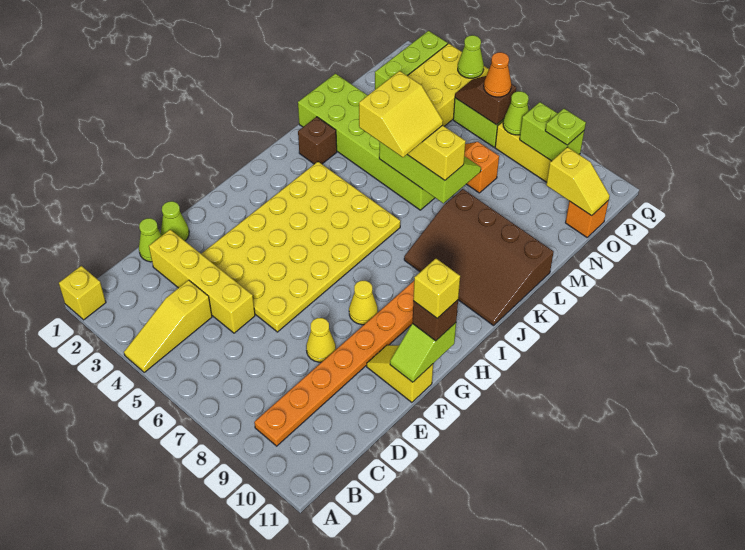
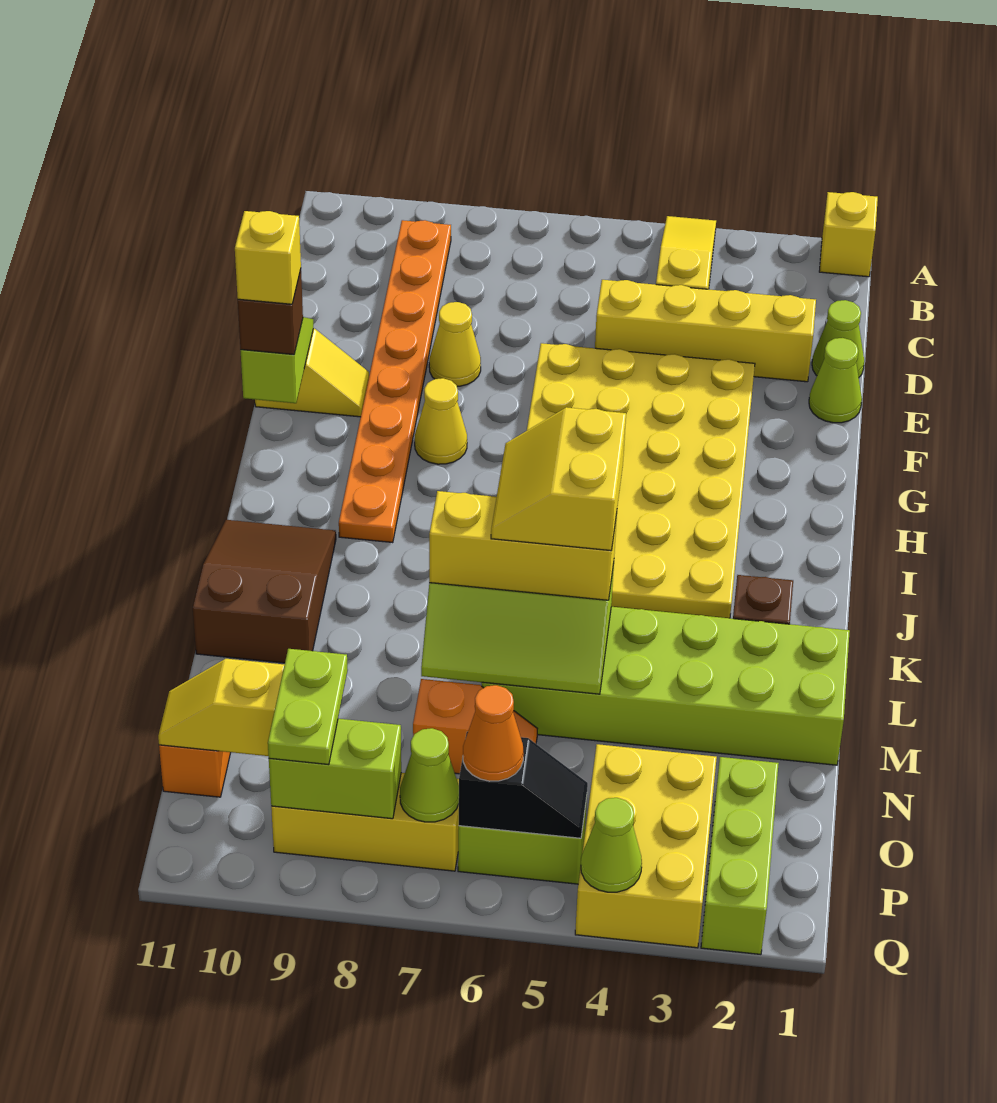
brown slope J8:L11 level 1 top L -> brown slope J10:L11 level 1 top L
brown slope P5:P6 level 2 top 6 -> black slope P5:P6 level 2 top 6
lime plate P9 level 3 -> lime plate O9:P9 level 3

